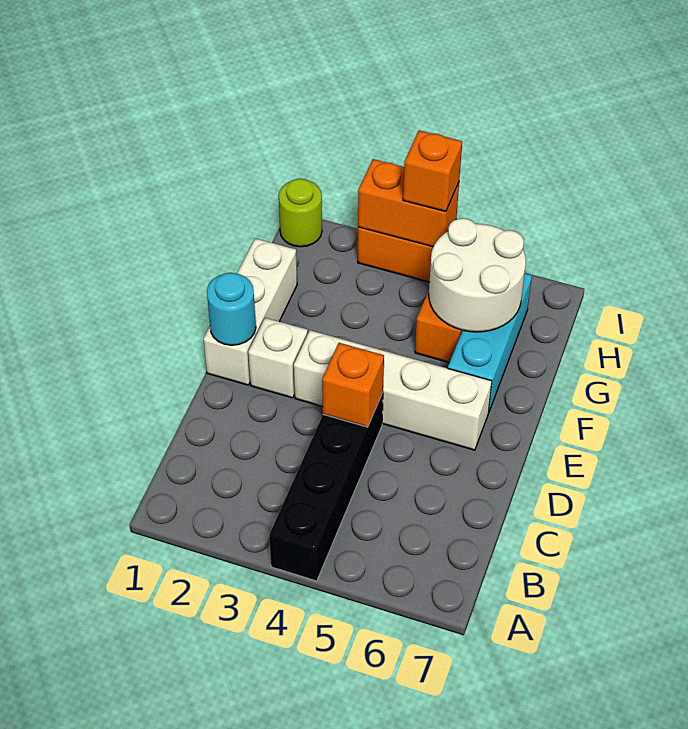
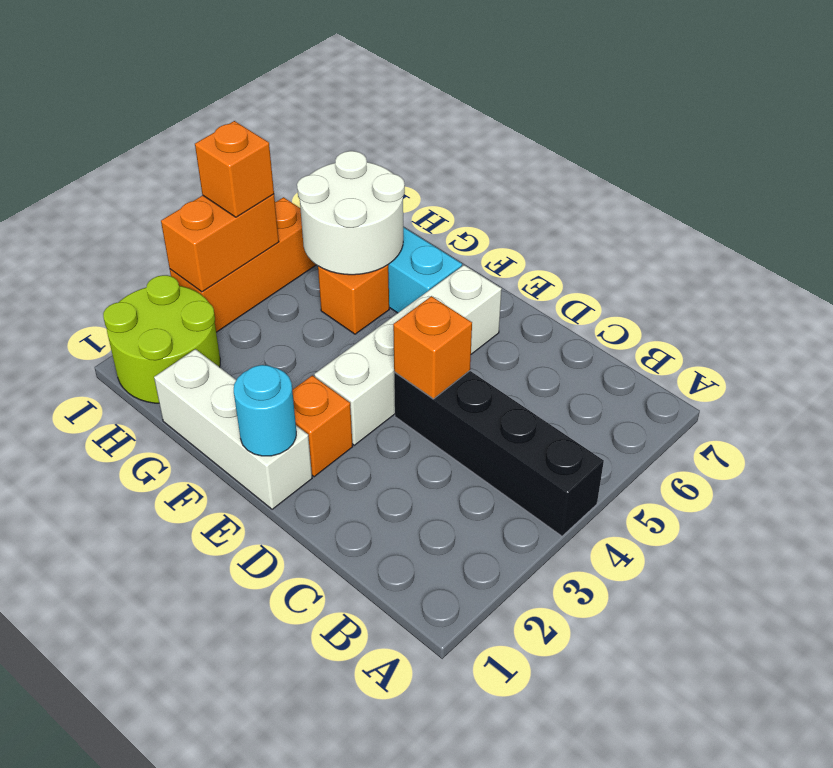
white brick E2 level 1 -> orange brick E2 level 1
lime round brick I1 level 1 -> lime round brick H1:I2 level 1

